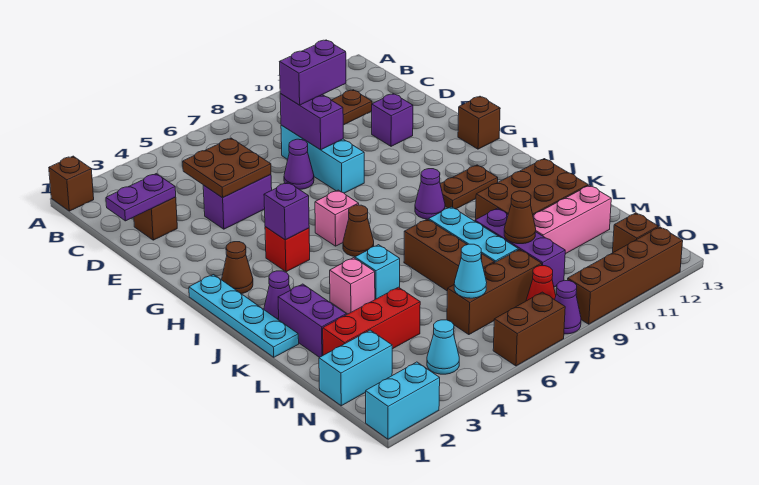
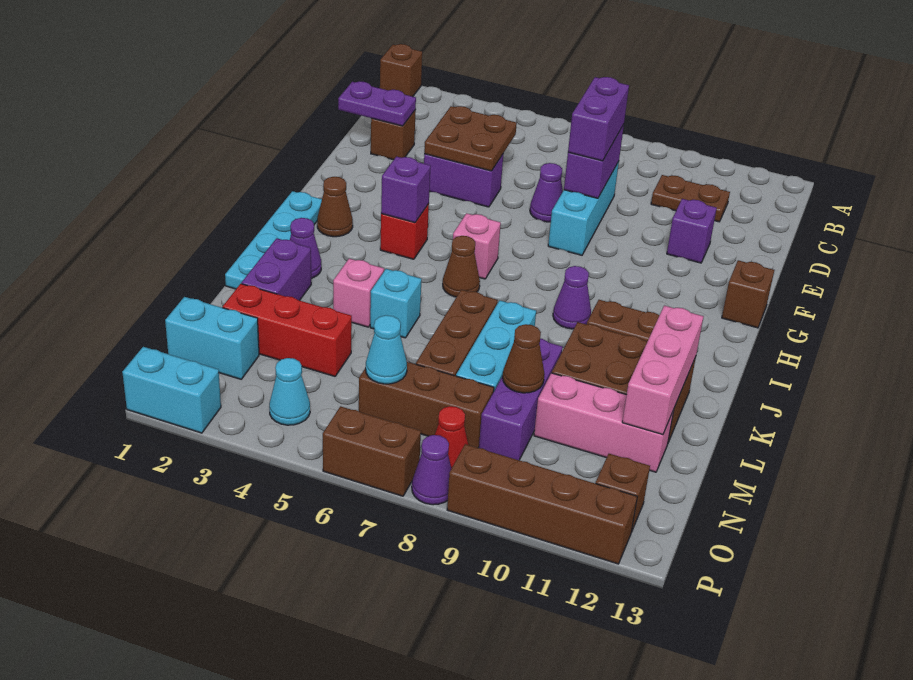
purple brick D8:D9 level 3 -> purple brick D8:E8 level 3
none -> pink brick K12:M12 level 2

